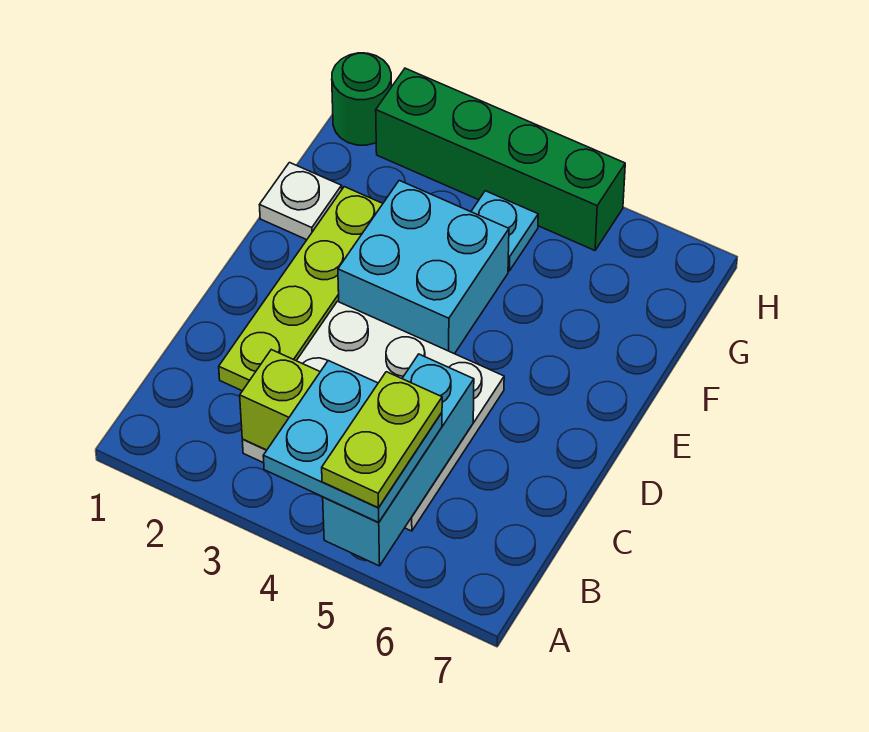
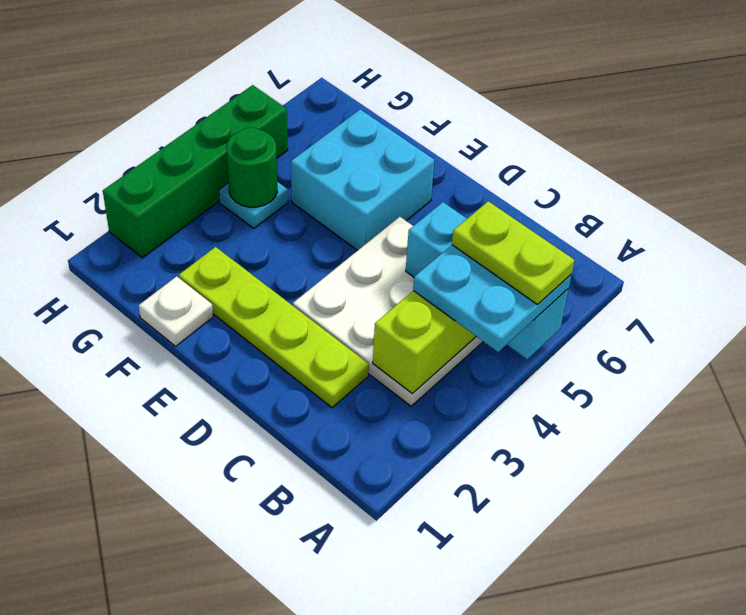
cyan brick E3:F4 level 1 -> cyan brick E5:F6 level 1
green round brick H1 level 1 -> green round brick G4 level 2

